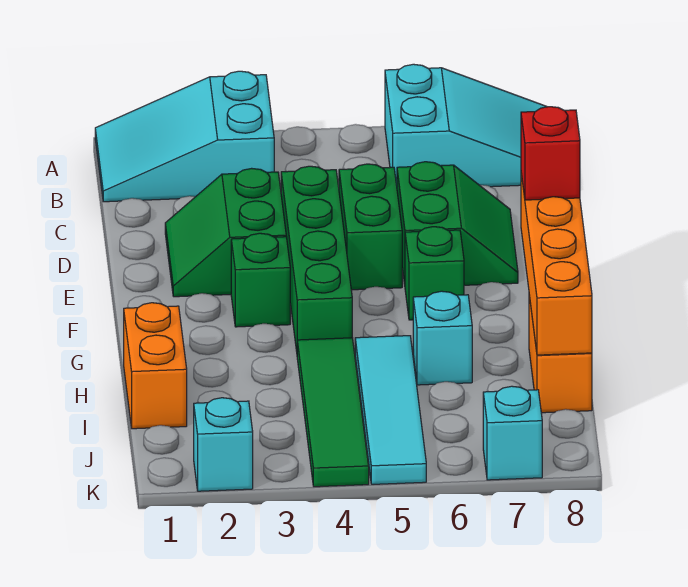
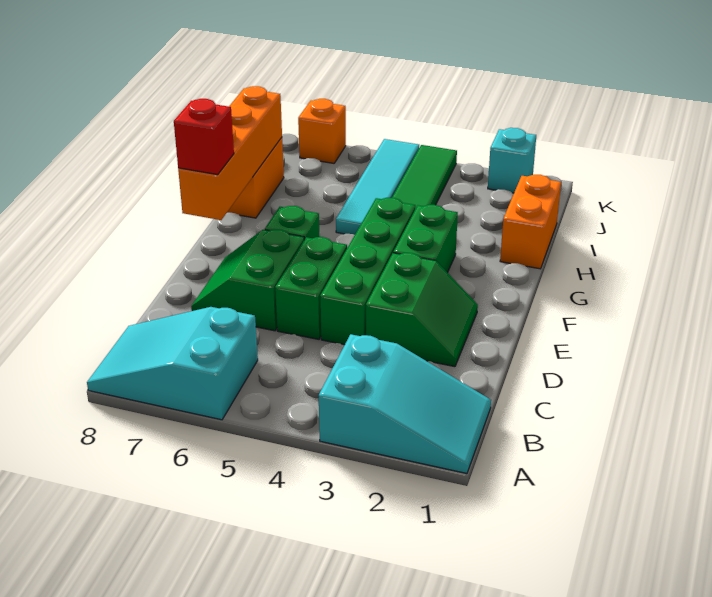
green brick F3 level 1 -> green brick F3:G3 level 1
cyan brick H6 level 1 -> none
cyan brick K7 level 1 -> orange brick K7 level 1

